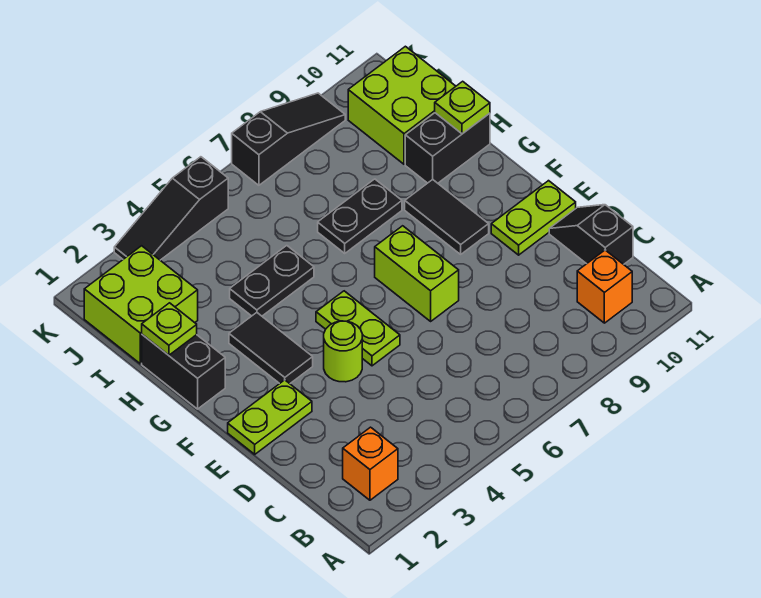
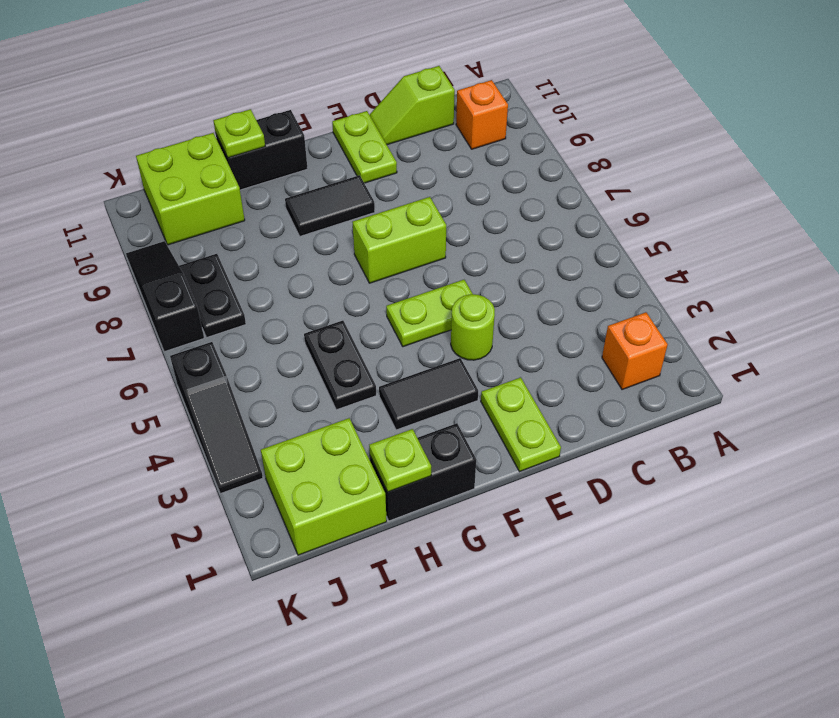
black slope C11:D11 level 1 top C -> lime slope C11:D11 level 1 top C
black plate H7:H8 level 1 -> black plate J7:J8 level 1
black brick H10:H11 level 1 -> black brick G11:H11 level 1

